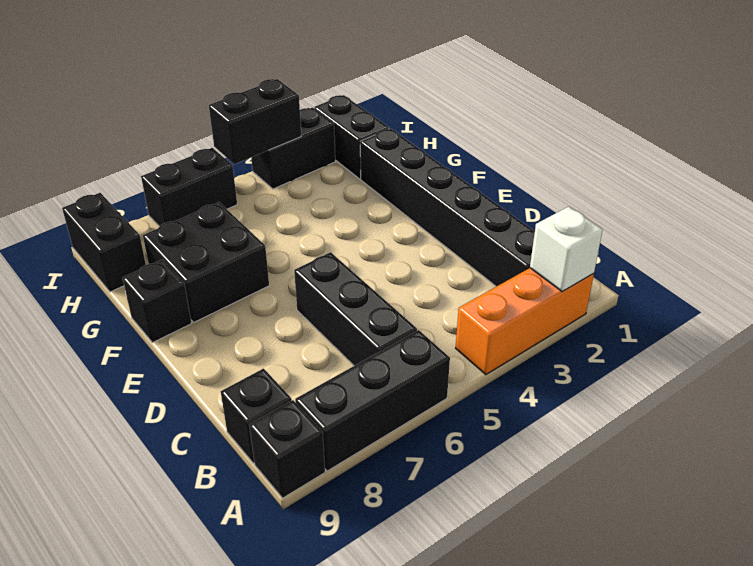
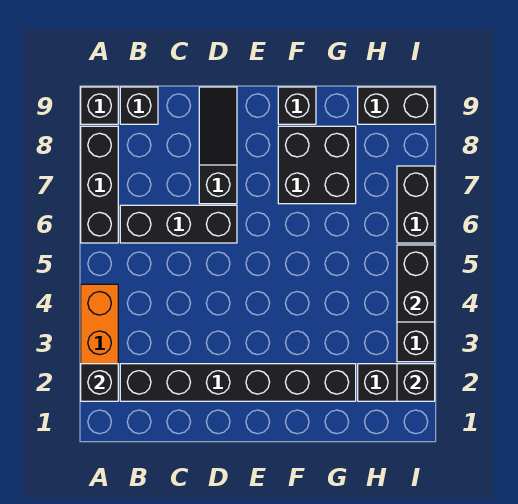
white brick A2 level 2 -> black brick A2 level 2
none -> black slope D7:D9 level 1 top 7
none -> black brick I2 level 2

